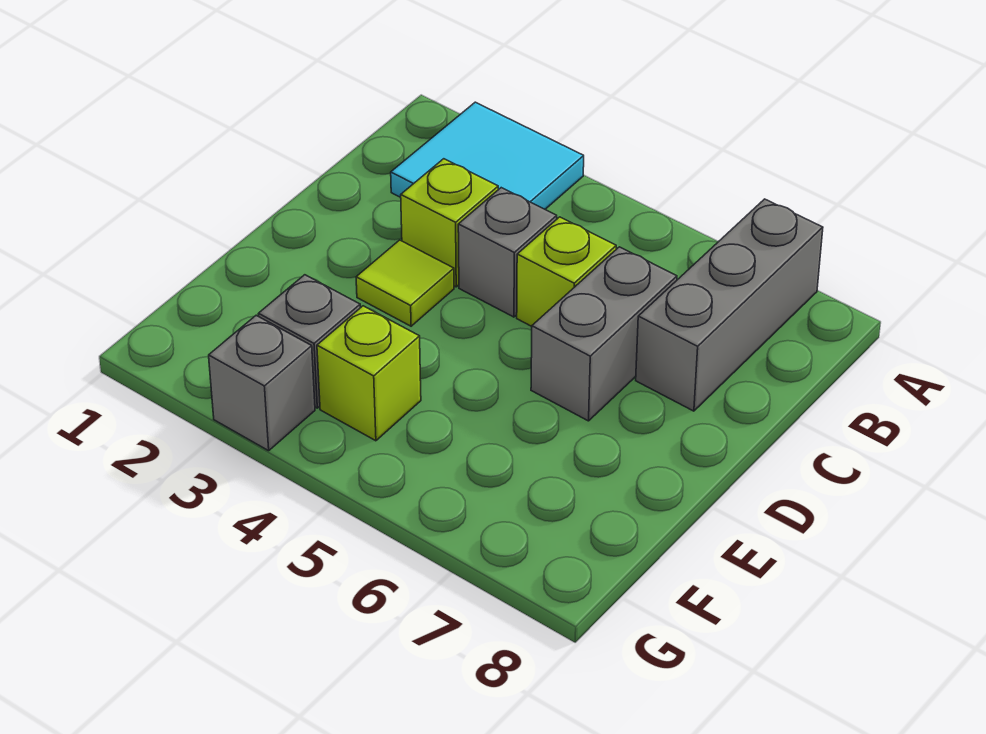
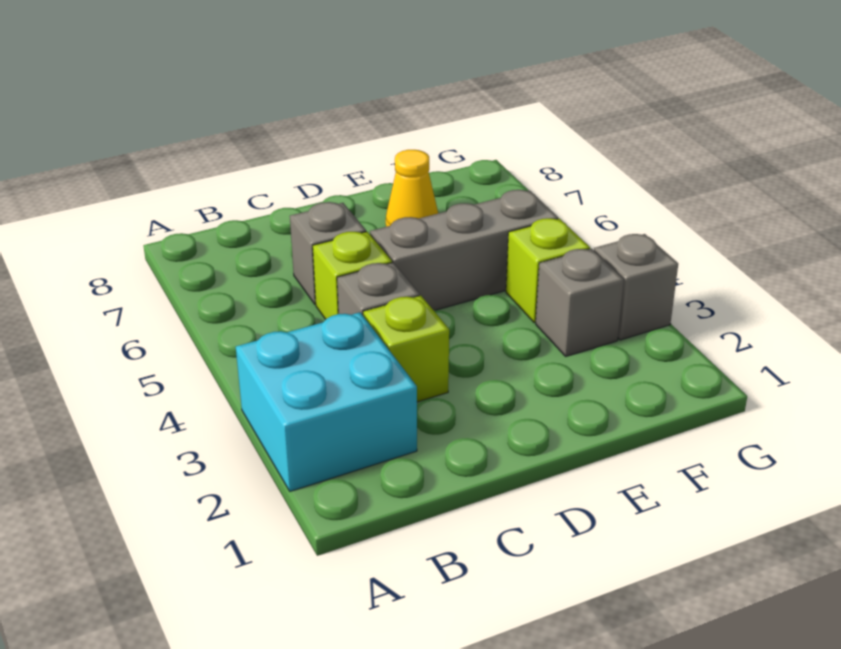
cyan tile A2:B3 level 1 -> cyan brick A2:B3 level 1
grey brick A7:C7 level 1 -> grey brick D5:F5 level 1
grey brick C6:D6 level 1 -> grey brick C6 level 1
lime tile D3 level 1 -> none
none -> yellow cone E7 level 1

